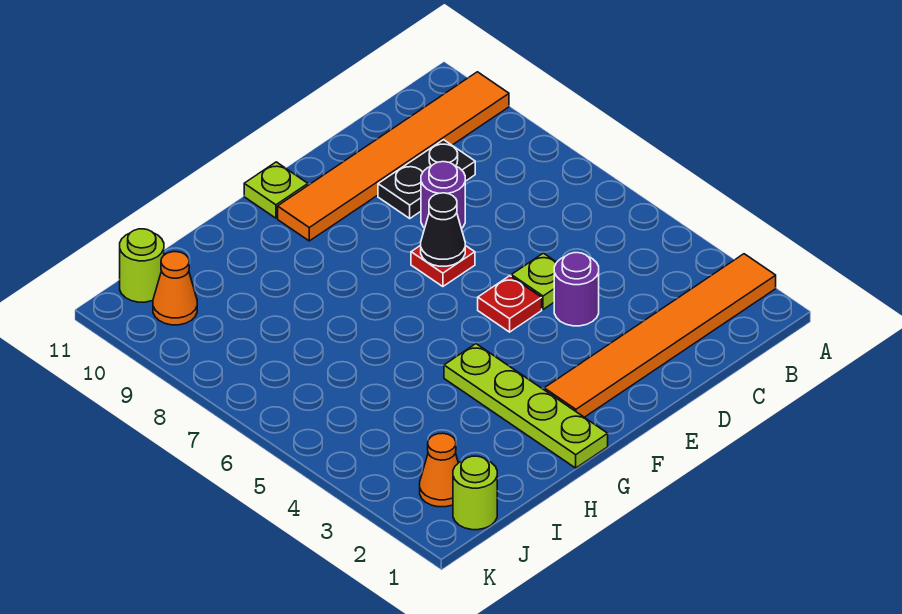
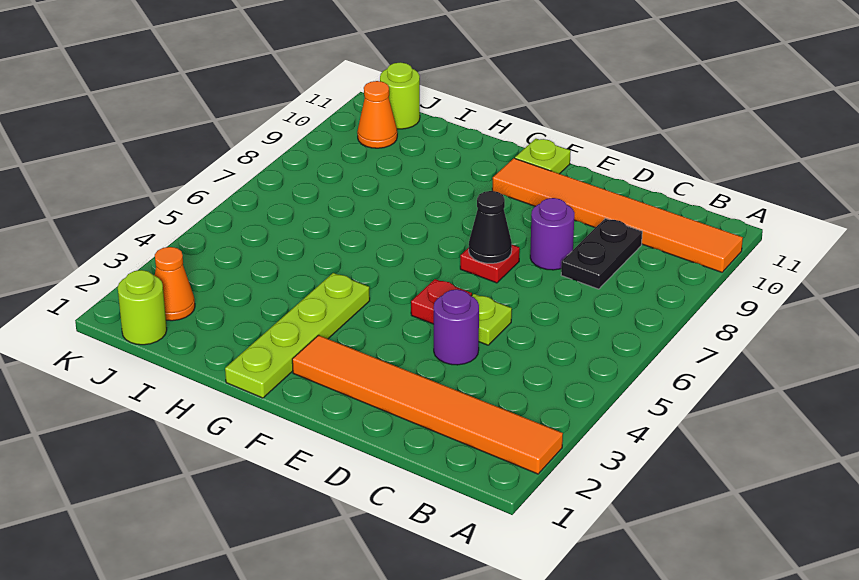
black plate C9:D9 level 1 -> black plate C8:C9 level 1

